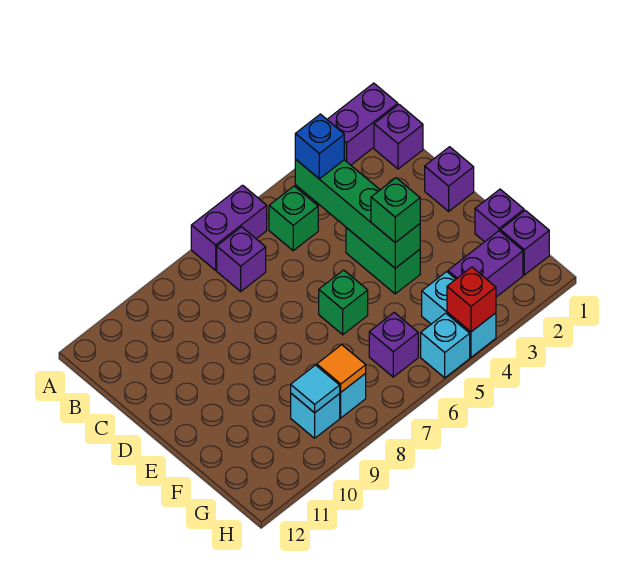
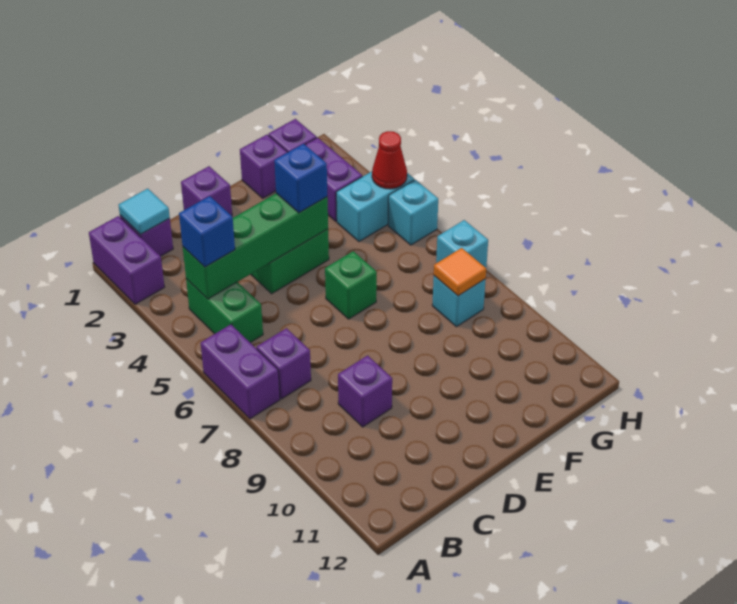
green brick B5 level 1 -> green brick B4:B5 level 1
green brick E4 level 3 -> blue brick E4 level 3
purple brick G6 level 1 -> purple brick C9 level 1
cyan brick G9 level 1 -> cyan brick H7 level 1
cyan tile G9 level 2 -> cyan tile B1 level 2
red brick H4 level 2 -> red cone H4 level 2

